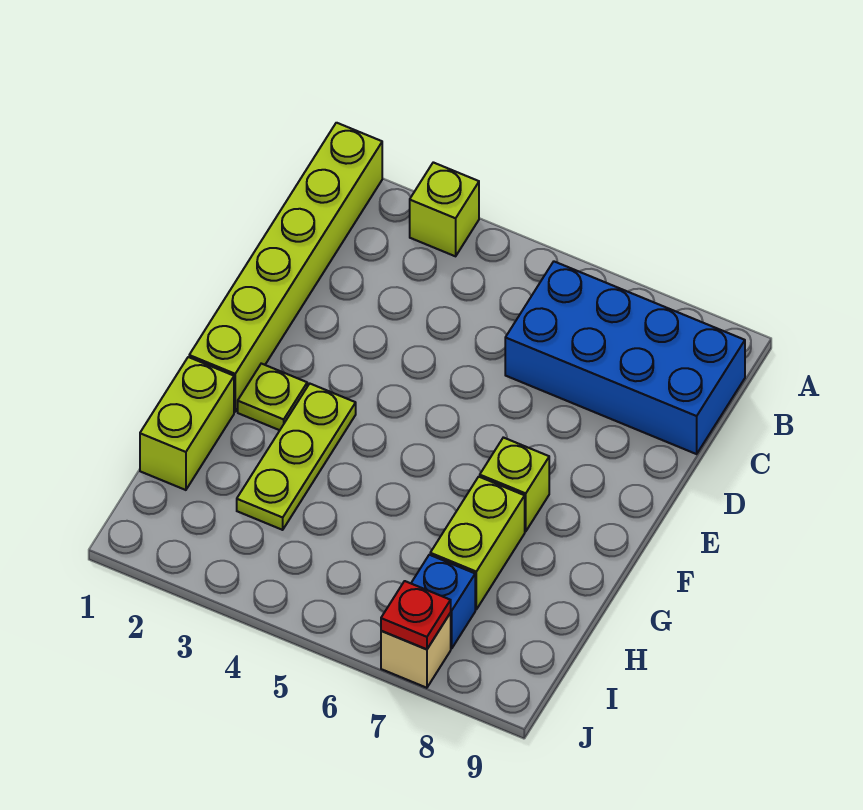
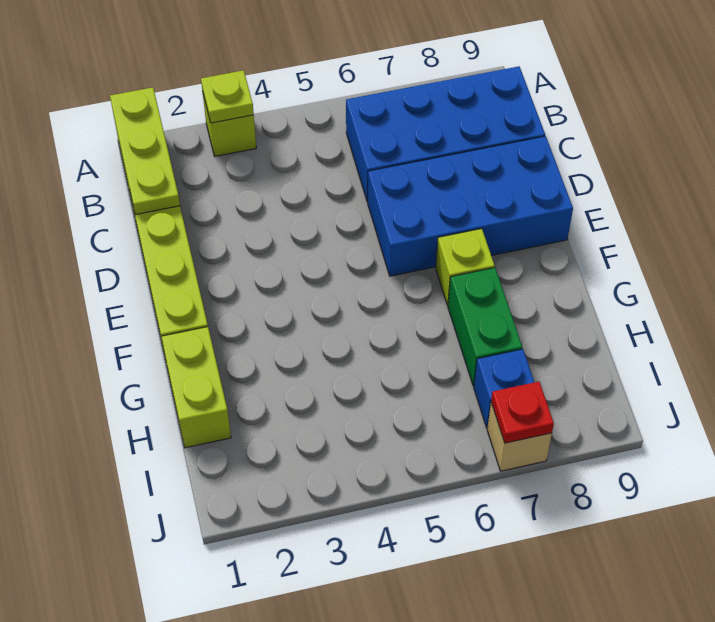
none -> blue brick D6:E9 level 1
lime plate F2 level 1 -> lime plate A3 level 2
lime plate F3:H3 level 1 -> lime plate A1:C1 level 2
lime brick G7:H7 level 1 -> green brick G7:H7 level 1

